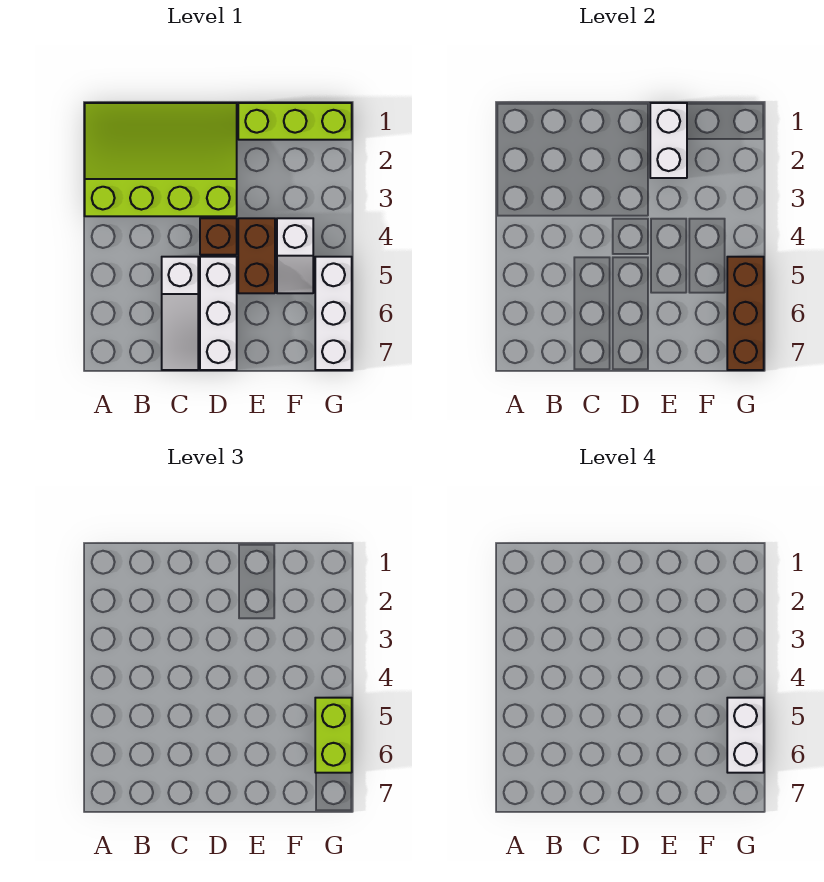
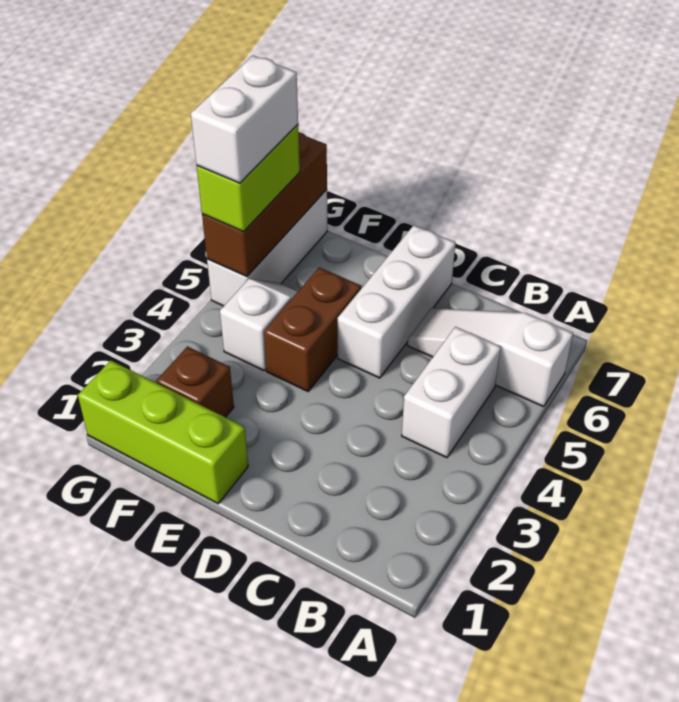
lime slope A1:D3 level 1 top 3 -> none
white slope C5:C7 level 1 top 5 -> white slope A6:C6 level 1 top A
brown brick D4 level 1 -> brown brick F2 level 1
white brick E1:E2 level 2 -> white brick B4:B5 level 1

